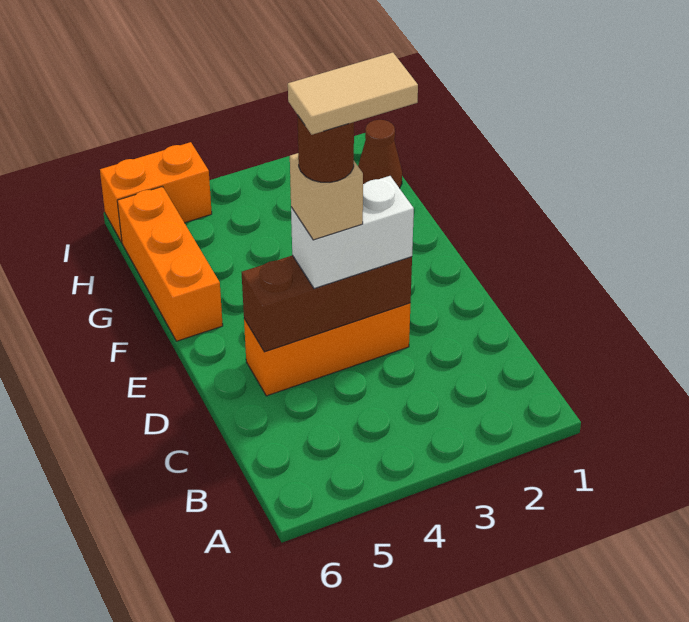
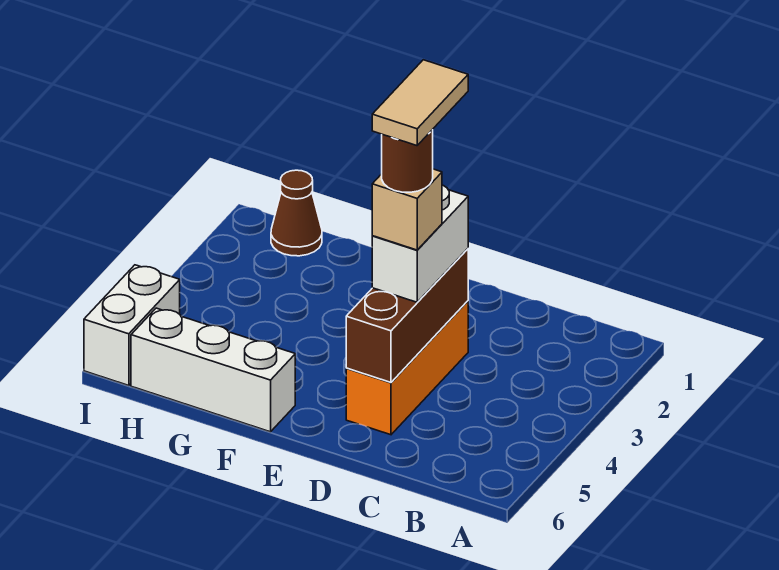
orange brick F6:H6 level 1 -> white brick F6:H6 level 1
orange brick I5:I6 level 1 -> white brick I5:I6 level 1

